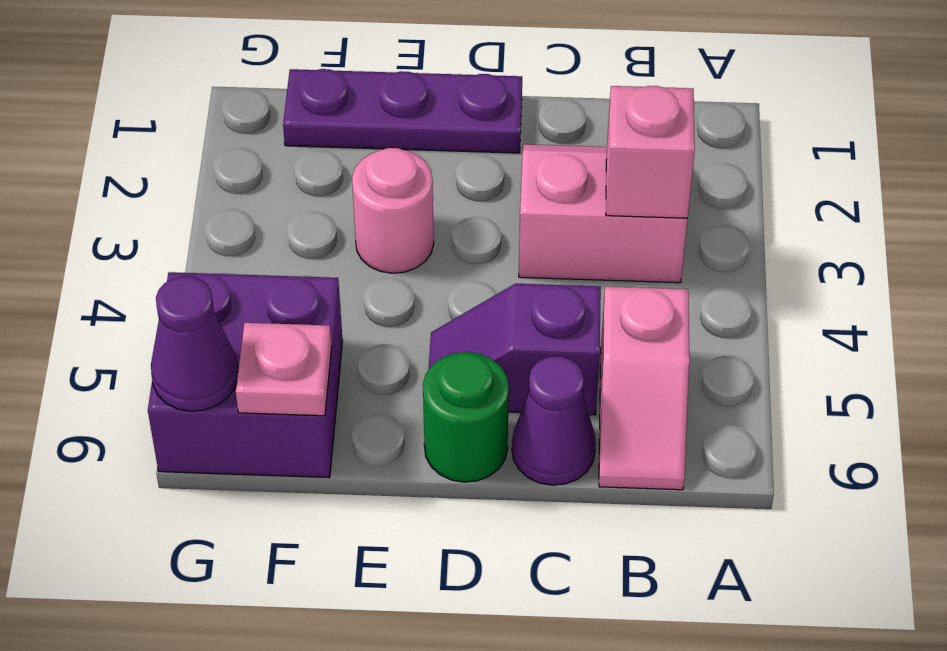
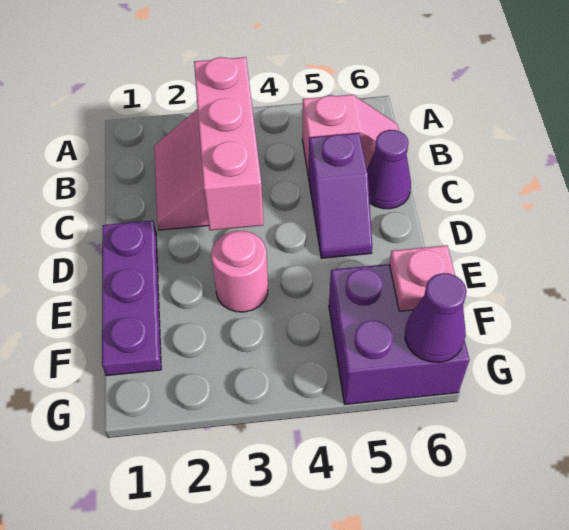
pink brick B3 level 2 -> pink brick B3:D3 level 2
green round brick D6 level 1 -> none

